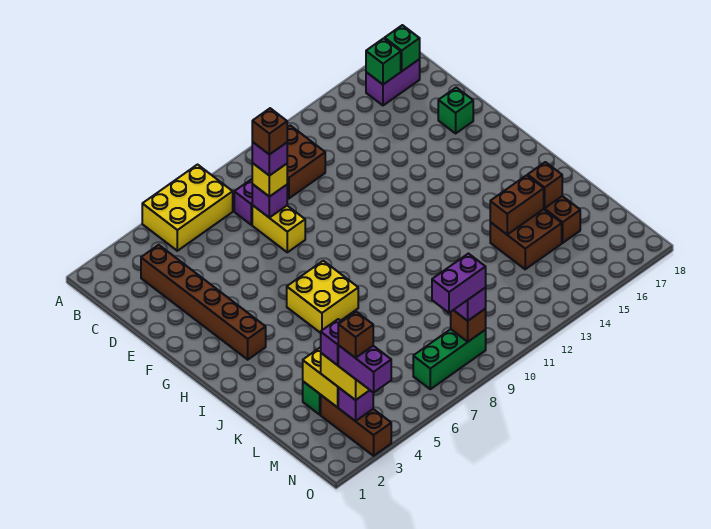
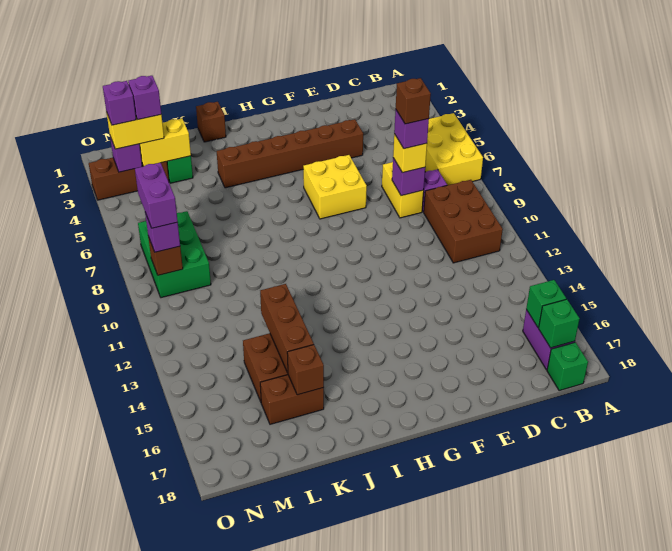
brown brick B10:C11 level 1 -> brown brick B9:C11 level 1
brown brick C3:H3 level 1 -> brown brick E4:J4 level 1
yellow brick D8:E8 level 1 -> yellow brick D7:D8 level 1
green brick E17 level 1 -> green brick B18 level 1
yellow brick H6:I7 level 1 -> yellow brick F6:G7 level 1
brown brick K14:K15 level 2 -> brown brick K13:K15 level 2
purple brick N3:O3 level 4 -> purple brick N3 level 4
brown brick N3 level 5 -> brown brick J1 level 1
green brick N7:N9 level 1 -> green brick M7:N9 level 1

